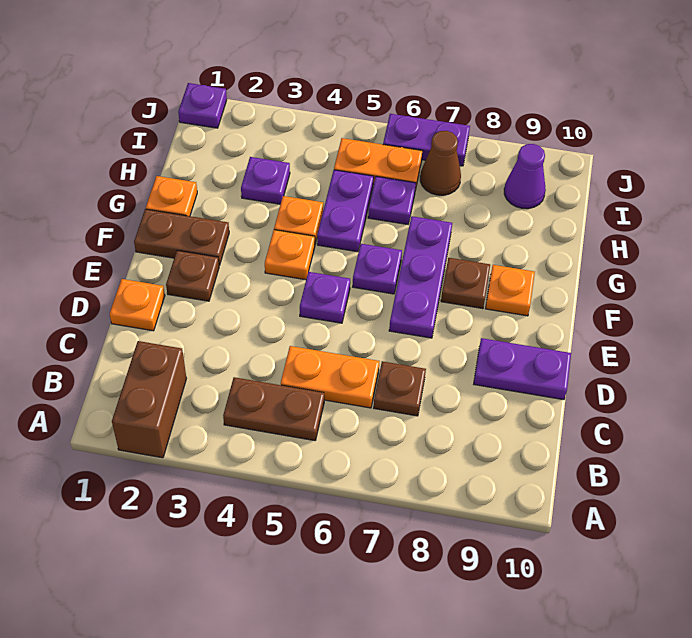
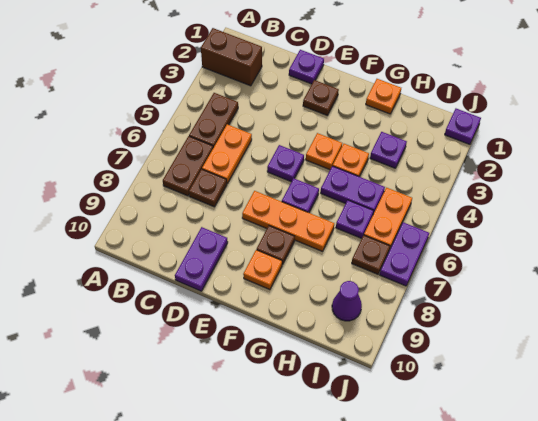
orange plate D1 level 1 -> purple plate D1 level 1
purple plate E7:G7 level 1 -> orange plate E7:G7 level 1
brown plate F1:F2 level 1 -> brown plate B6:B7 level 1
brown cone I7 level 1 -> brown plate I7 level 1

